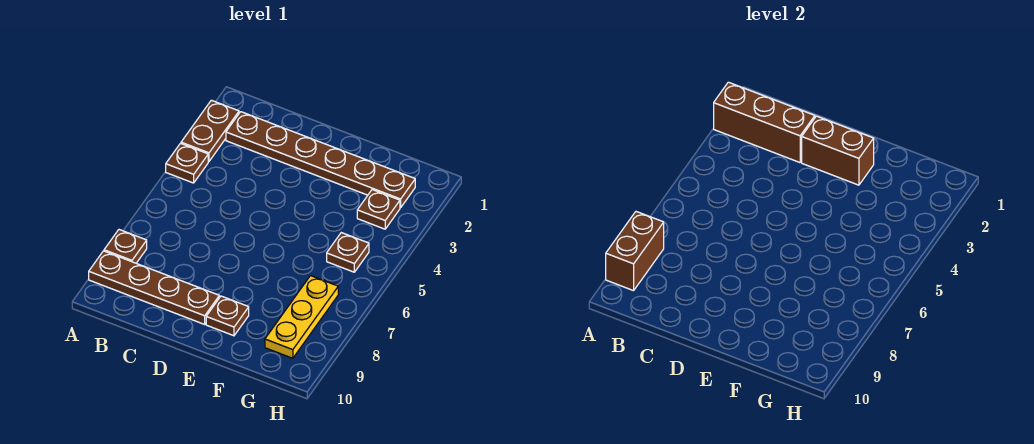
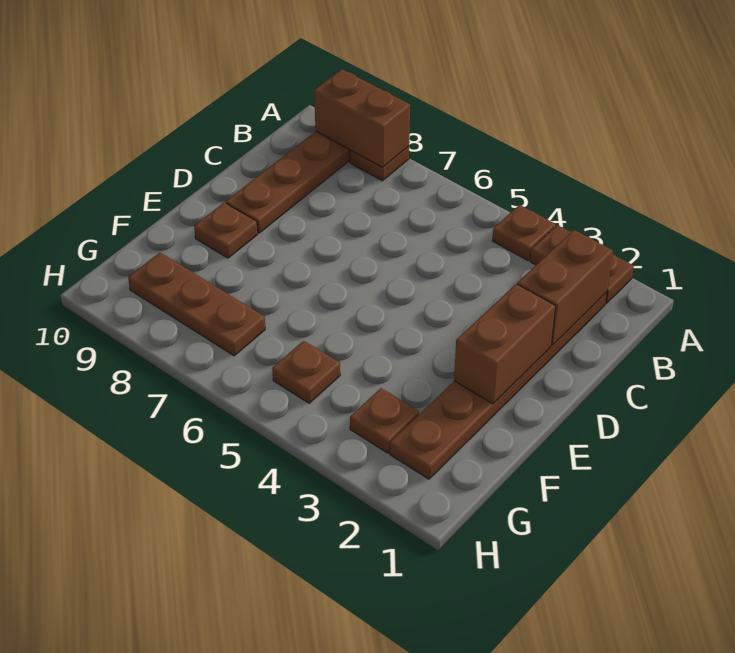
brown brick A2:C2 level 2 -> brown brick B2:C2 level 2
yellow plate G7:G9 level 1 -> brown plate G7:G9 level 1

